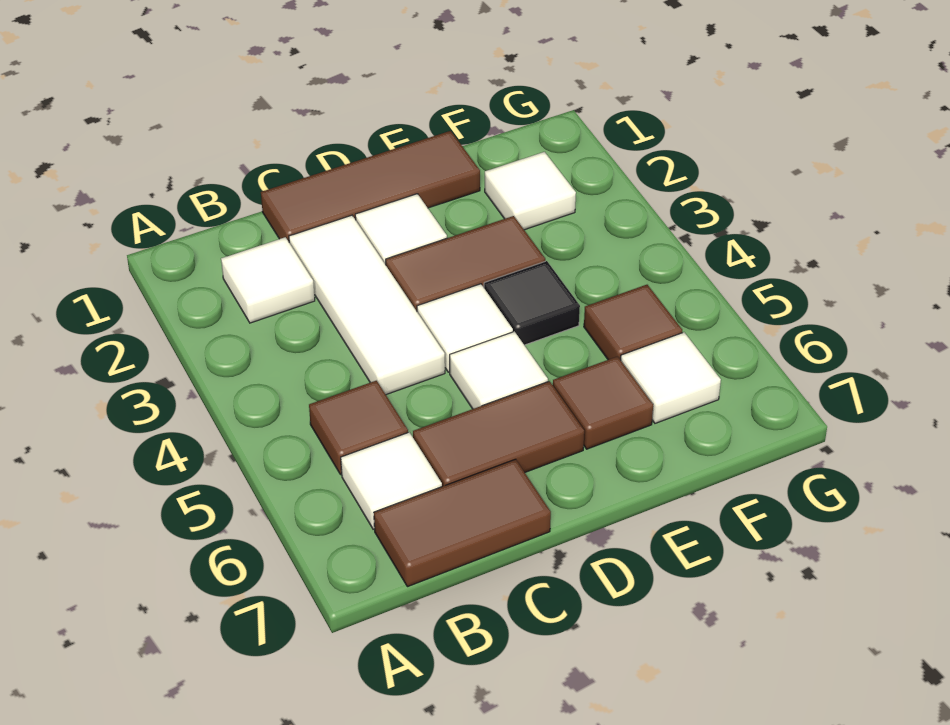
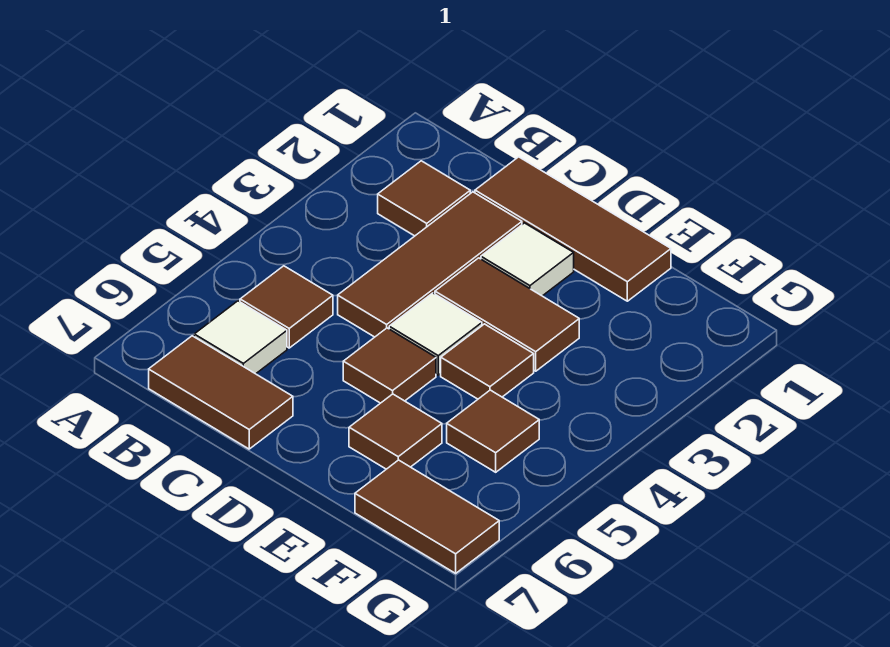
white tile B2 level 1 -> brown tile B2 level 1
white tile C2:C4 level 1 -> brown tile C2:C4 level 1
brown tile C6:D6 level 1 -> brown tile F7:G7 level 1
white tile D5 level 1 -> brown tile D5 level 1
black tile E4 level 1 -> brown tile E4 level 1
white tile F2 level 1 -> none
white tile F6 level 1 -> none

